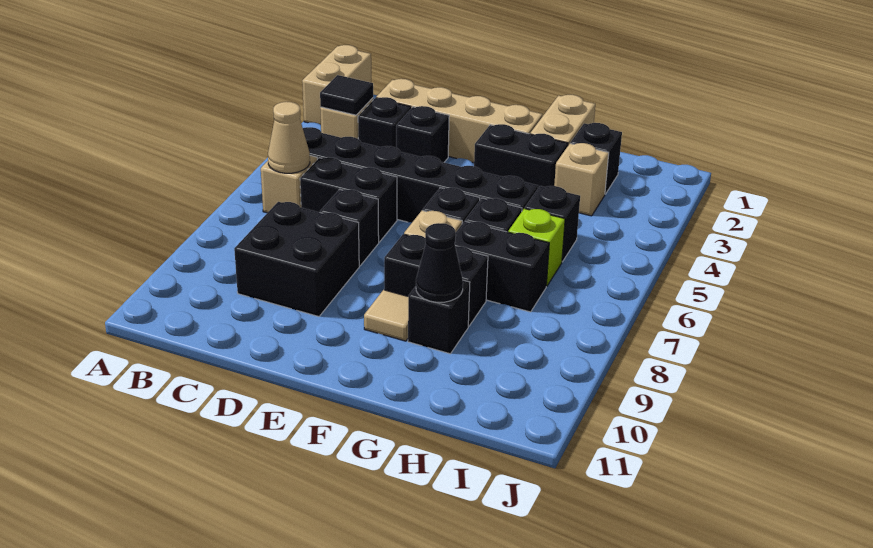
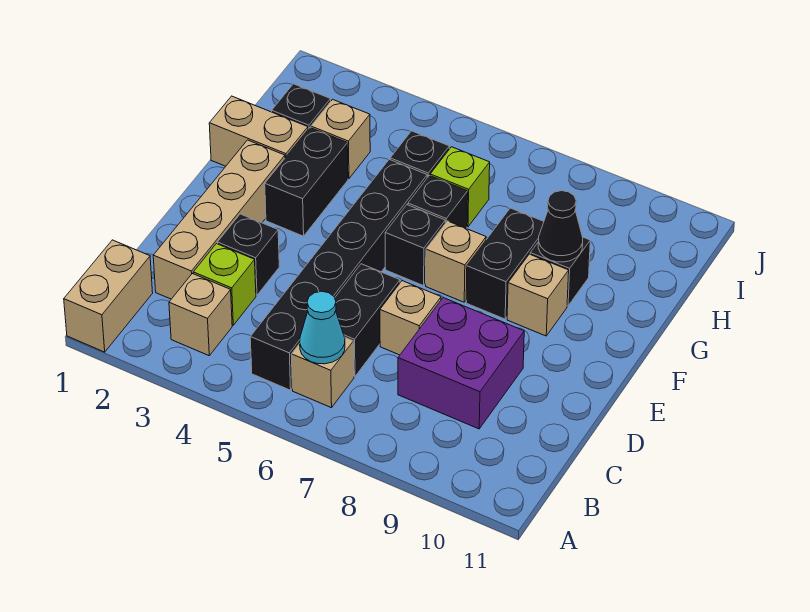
tan brick A1:A2 level 1 -> tan brick A1:B1 level 1
black tile B3 level 2 -> none
tan cone B6 level 2 -> cyan cone B6 level 2
black brick C3 level 1 -> lime brick C3 level 1
black brick C8:D9 level 1 -> purple brick C8:D9 level 1
black brick D7 level 1 -> tan brick D7 level 1
tan tile F9 level 1 -> tan brick F9 level 1
black brick G7:H7 level 1 -> none

